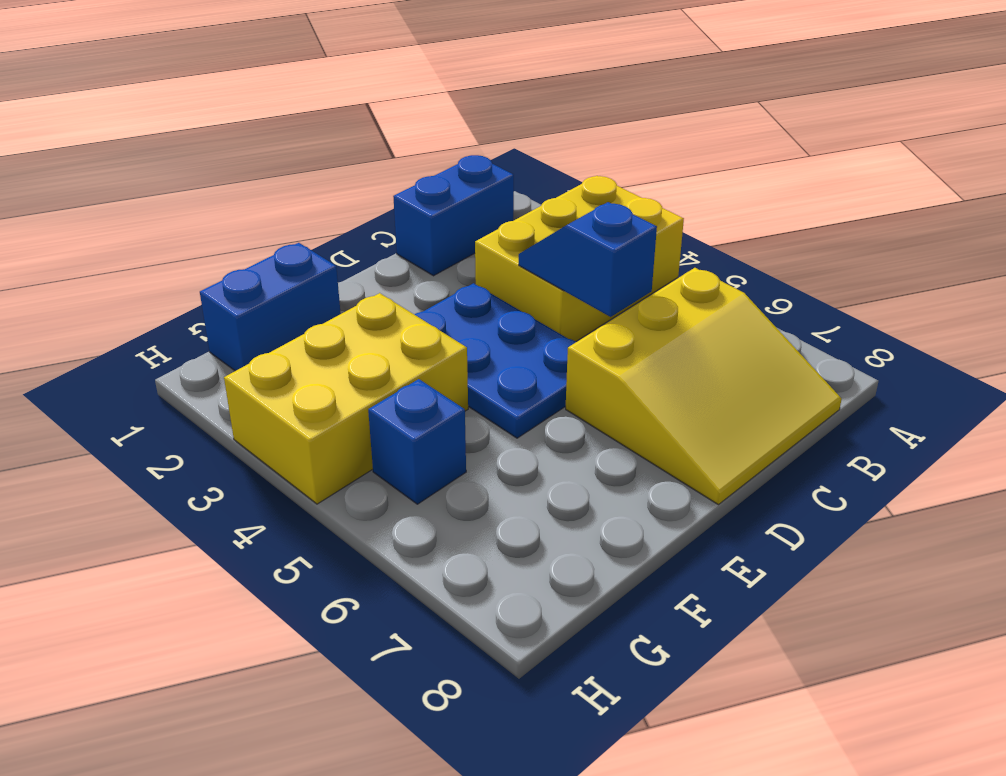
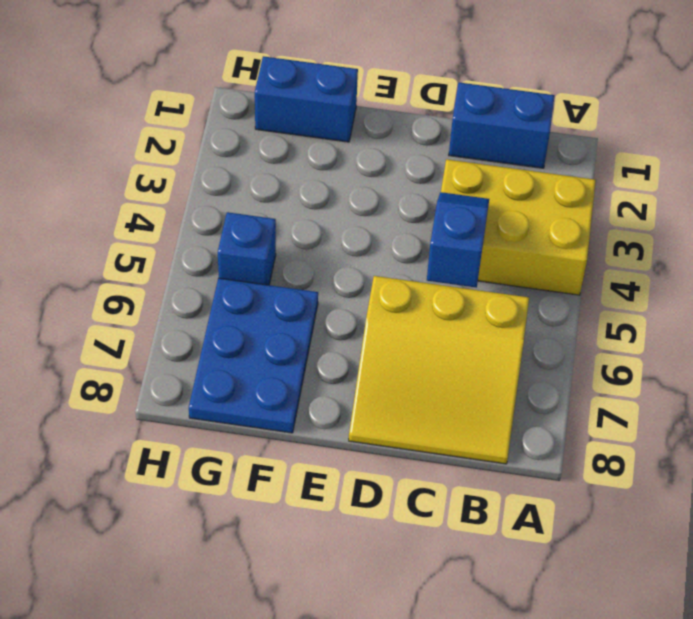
blue plate D3:E5 level 1 -> blue plate F6:G8 level 1
yellow brick F3:H4 level 1 -> none

